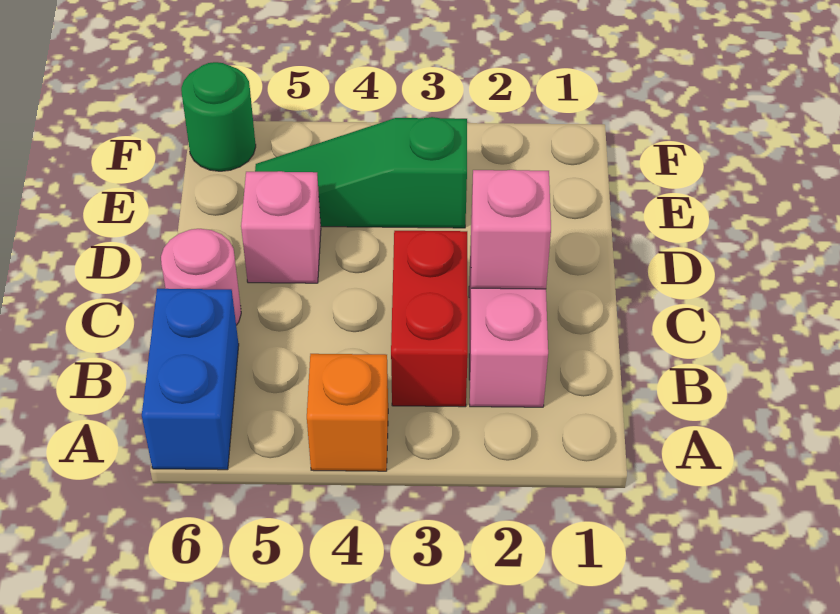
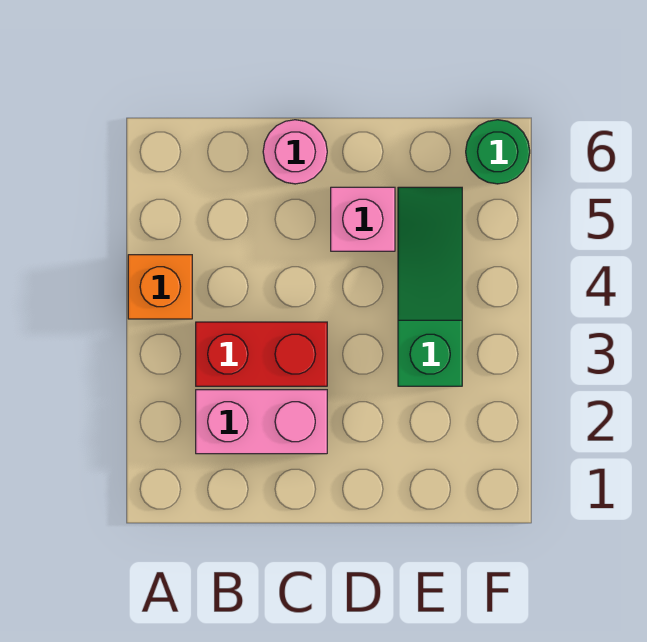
blue brick A6:B6 level 1 -> none
pink brick C2 level 2 -> none

